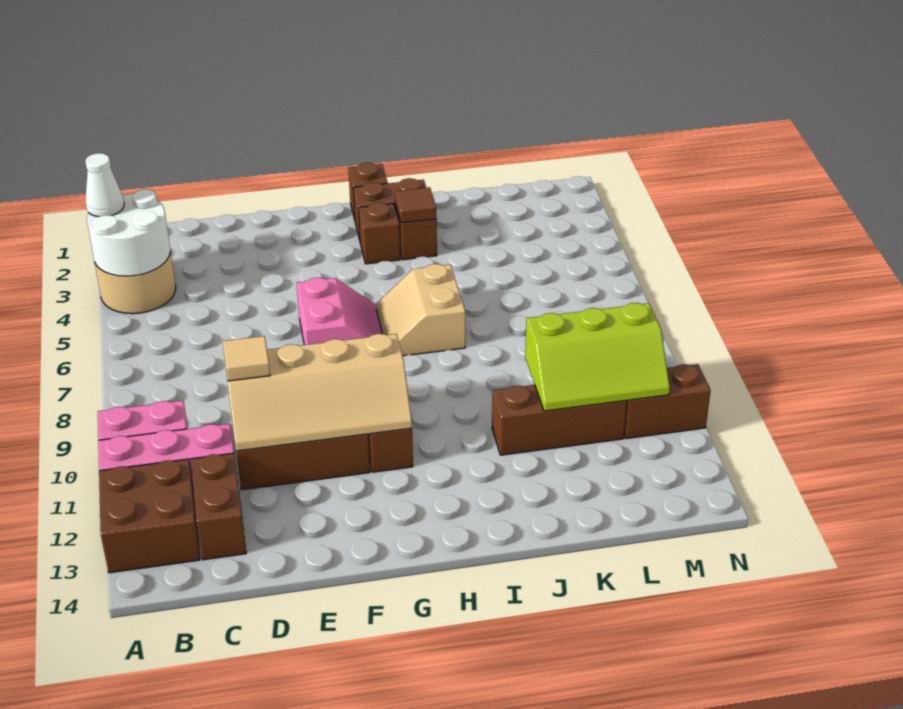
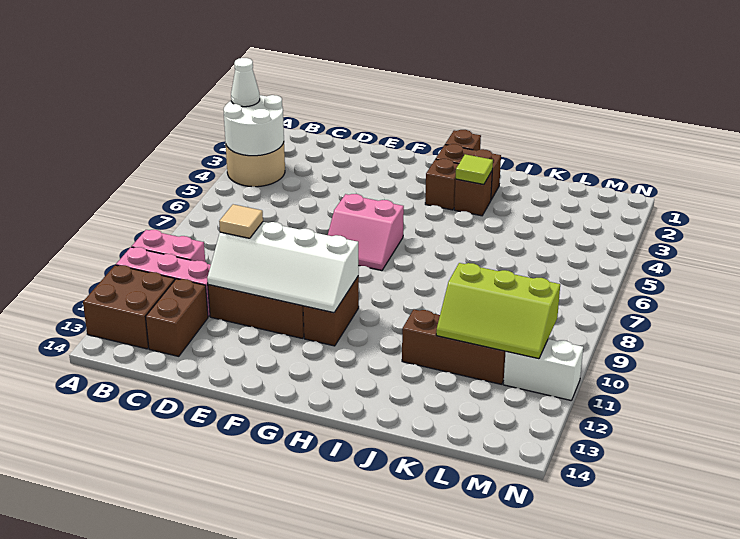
tan slope D10:G11 level 2 top 10 -> white slope D10:G11 level 2 top 10
pink slope F6:G7 level 1 top F -> pink slope F6:G7 level 1 top 6
tan slope H6:I7 level 1 top I -> none
brown tile I3 level 2 -> lime tile I3 level 2
brown brick M11:N11 level 1 -> white brick M11:N11 level 1

